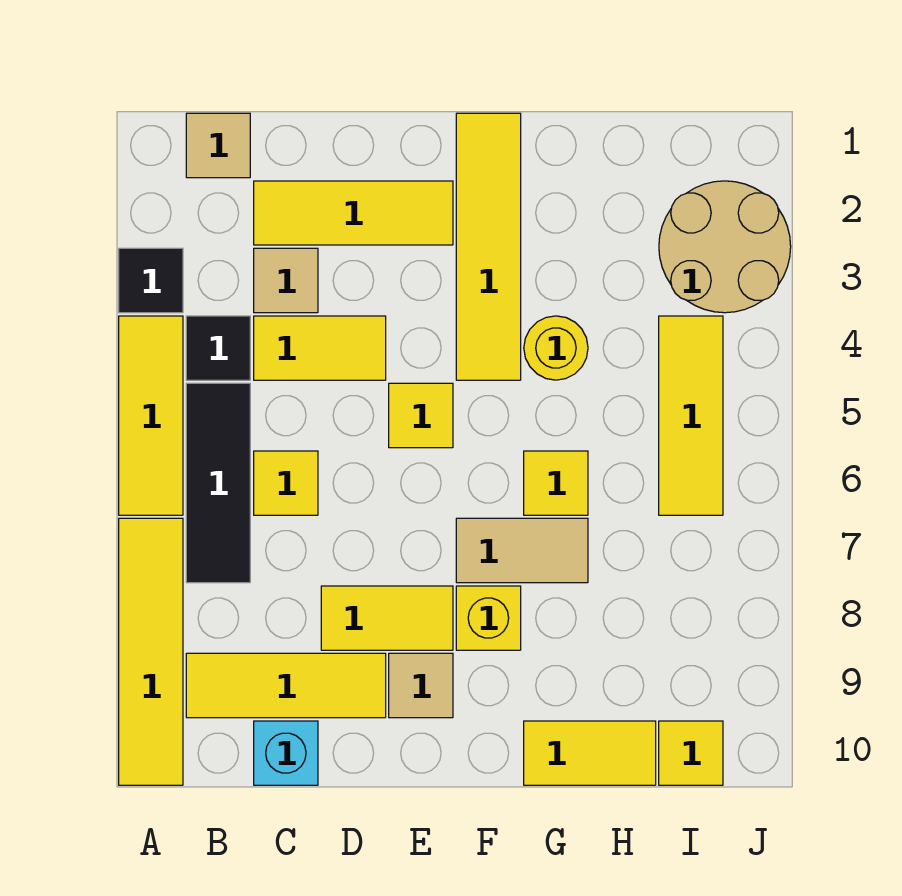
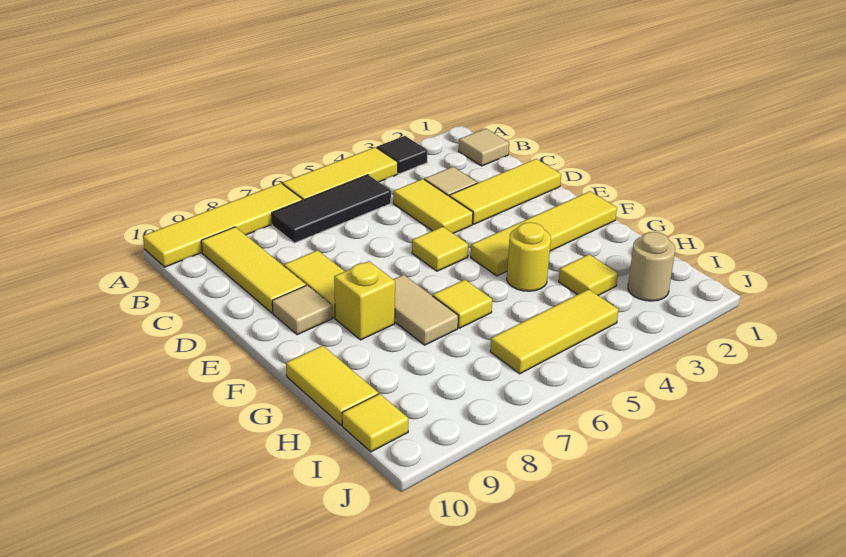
black tile B4 level 1 -> none
yellow tile C2:E2 level 1 -> yellow tile D1:D3 level 1
yellow tile C6 level 1 -> yellow tile H3 level 1
cyan brick C10 level 1 -> none
tan round brick I2:J3 level 1 -> tan round brick I2 level 1

